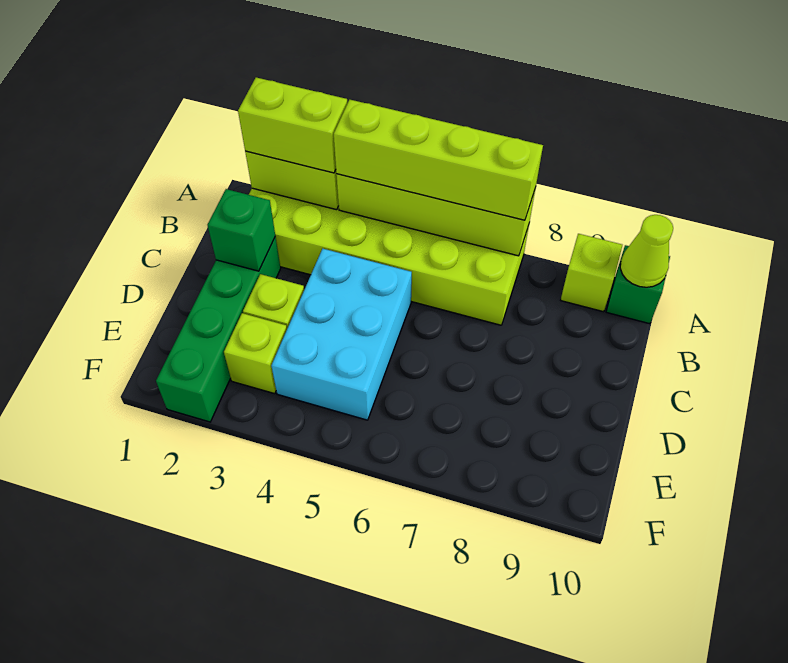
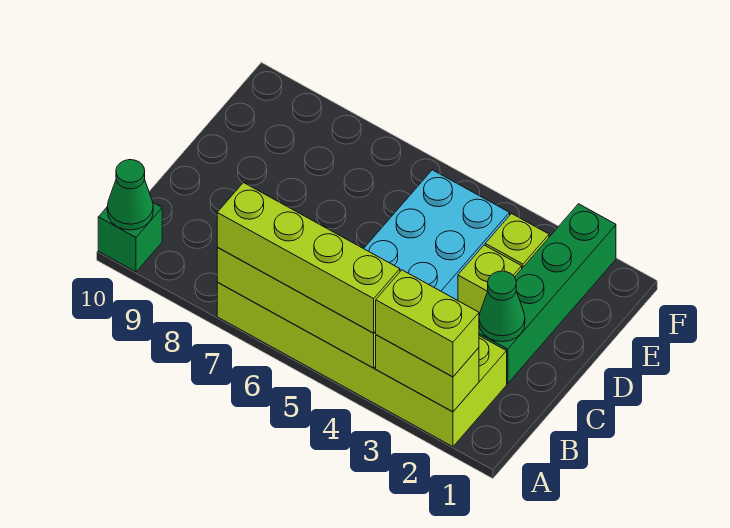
lime brick A9 level 1 -> none
lime cone A10 level 2 -> green cone A10 level 2
green brick C2 level 2 -> green cone C2 level 2

